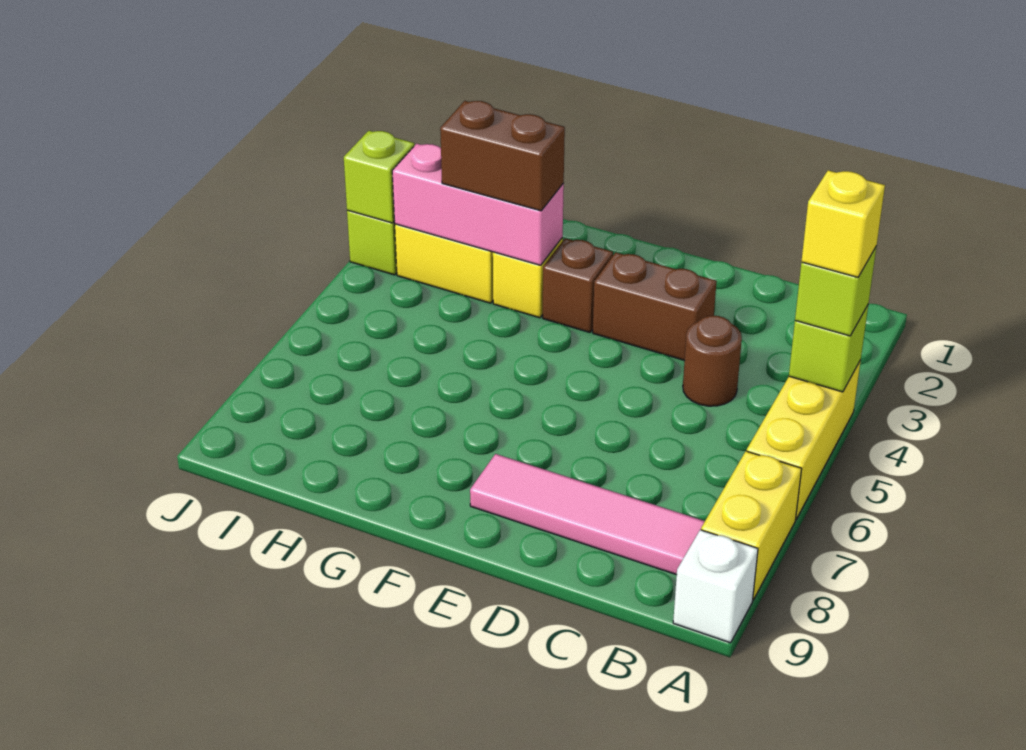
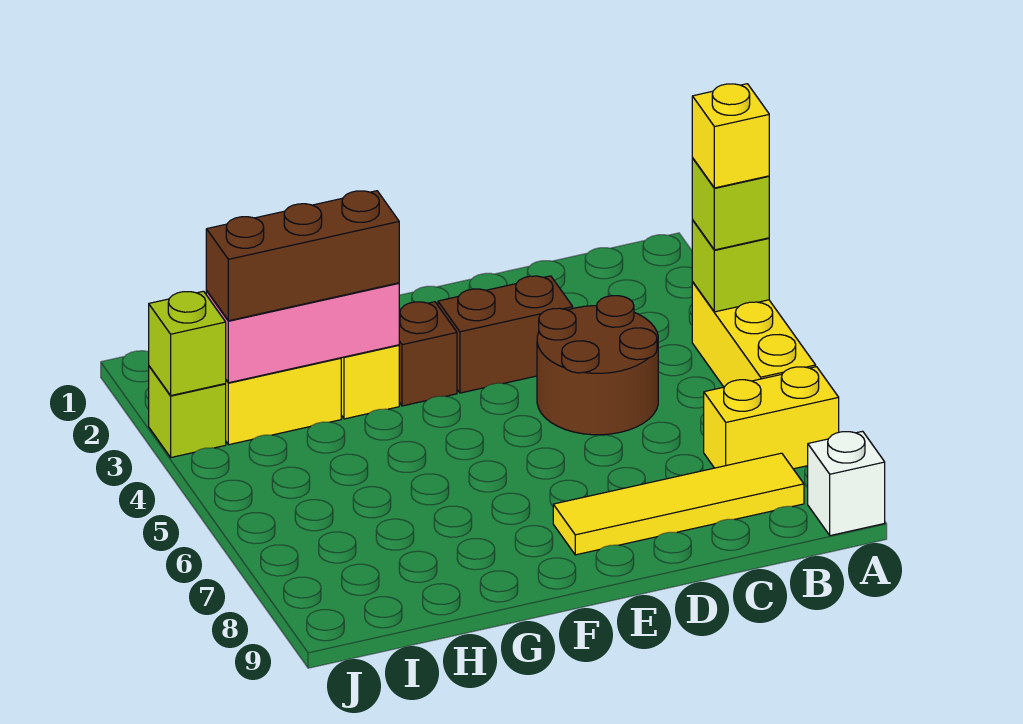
yellow brick A7:A8 level 1 -> yellow brick A7:B7 level 1
pink tile B8:E8 level 1 -> yellow tile B8:E8 level 1
brown round brick C4 level 1 -> brown round brick C4:D5 level 1
brown brick G3:H3 level 3 -> brown brick G3:I3 level 3

